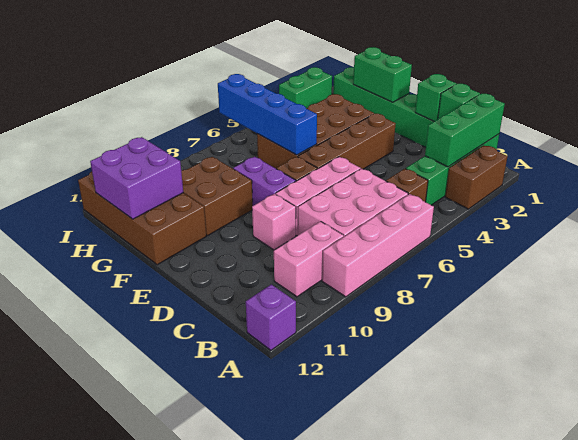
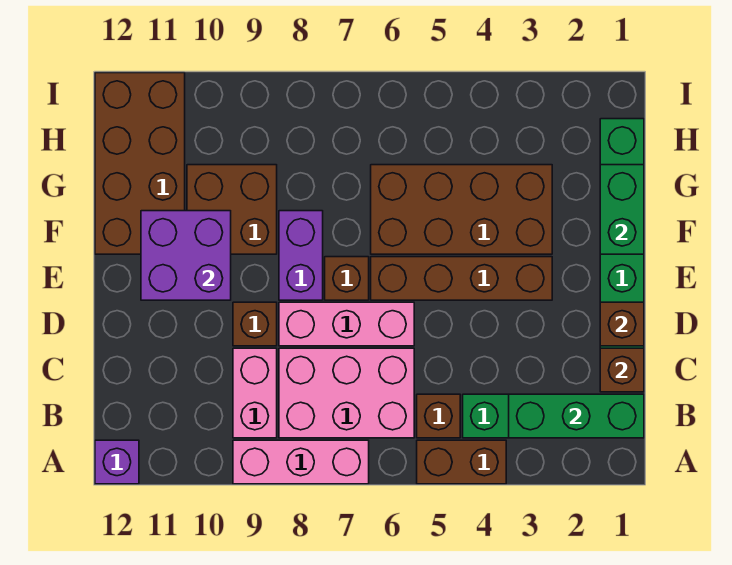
brown brick A2:A3 level 1 -> brown brick A4:A5 level 1
pink brick A6:A9 level 1 -> pink brick A7:A9 level 1
pink brick B9:B10 level 1 -> pink brick B9:C9 level 1
green brick C1 level 2 -> brown brick C1 level 2
green brick D1 level 2 -> brown brick D1 level 2
pink brick D9 level 1 -> brown brick D9 level 1
blue brick F6:I6 level 2 -> none
purple brick G11:H12 level 2 -> purple brick E10:F11 level 2
green brick I2:I3 level 1 -> none

